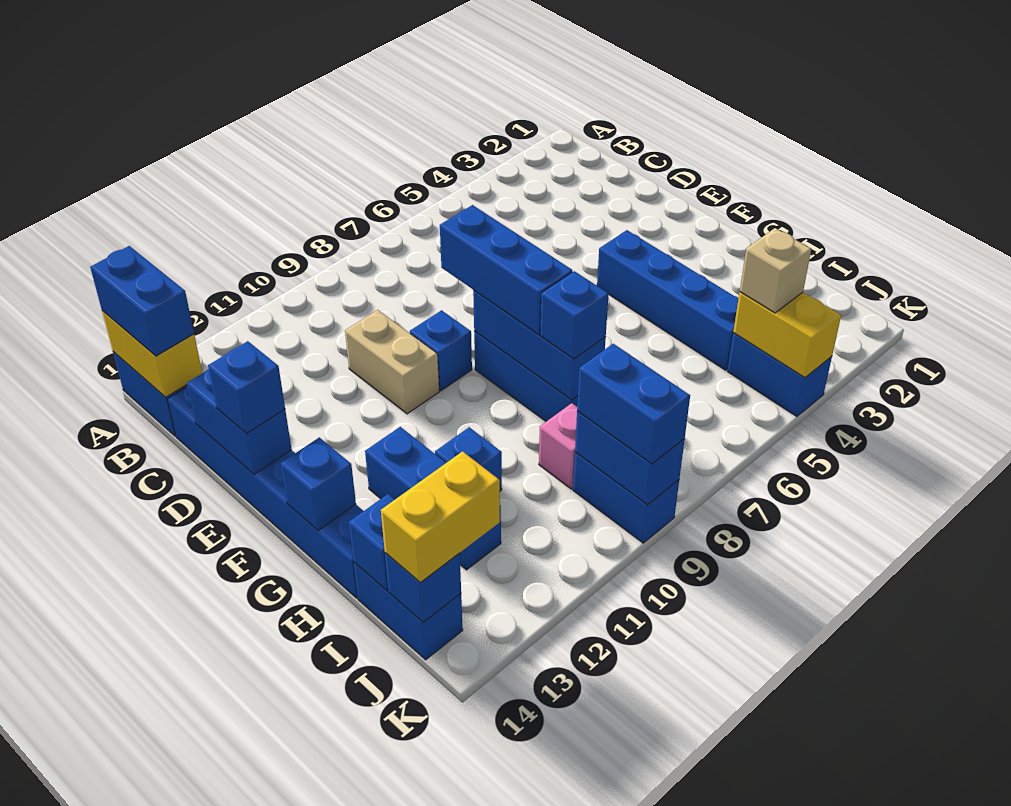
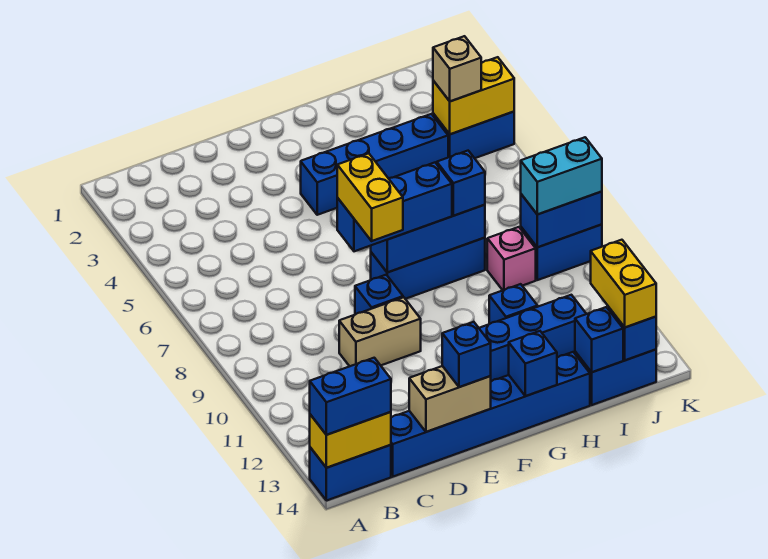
blue brick D14:E14 level 2 -> tan brick D14:E14 level 2
none -> yellow brick E8:E9 level 4
blue brick J9:K9 level 3 -> cyan brick J9:K9 level 3

